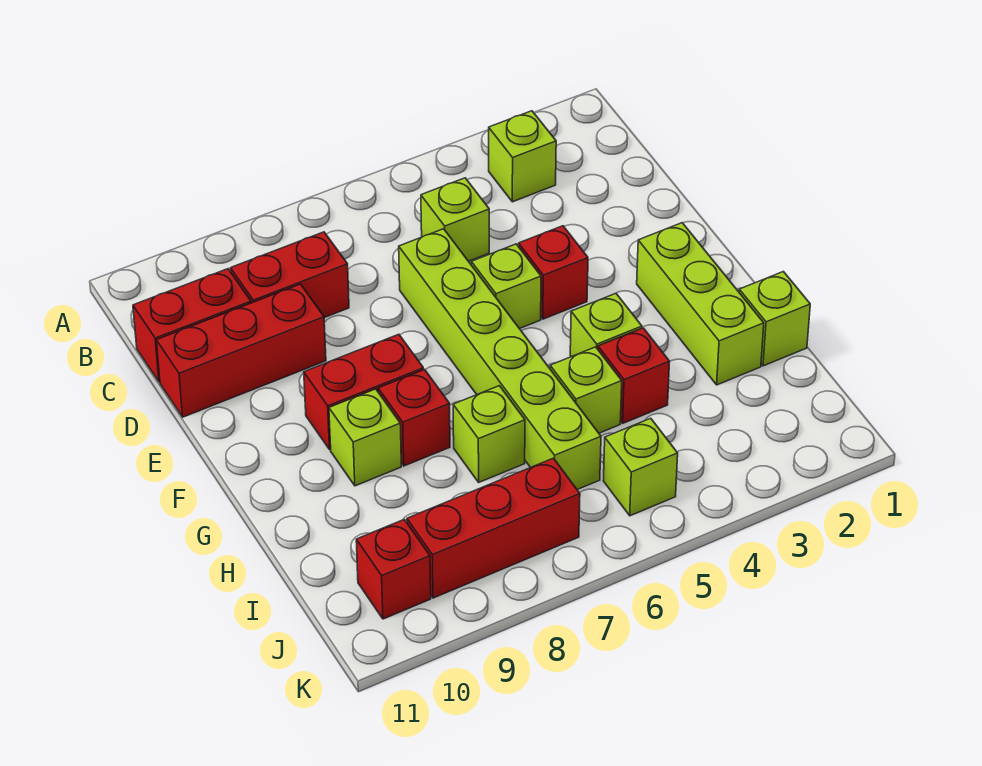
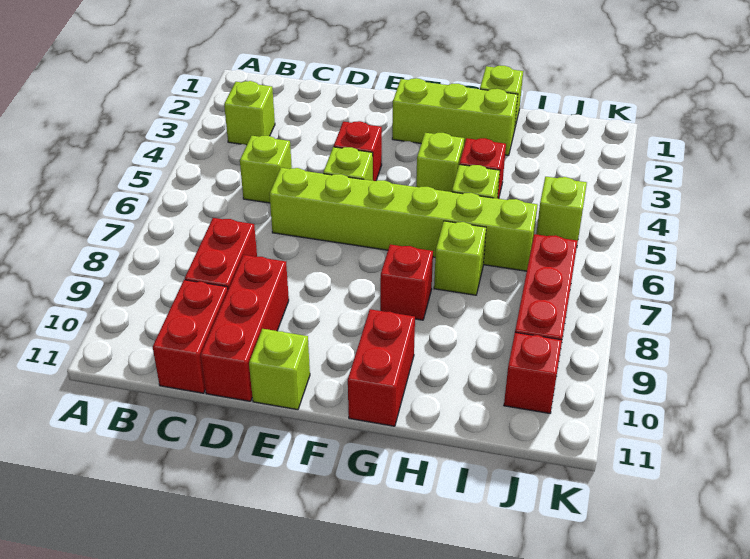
red brick F8:F9 level 1 -> red brick G10:G11 level 1
lime brick G9 level 1 -> lime brick E11 level 1

